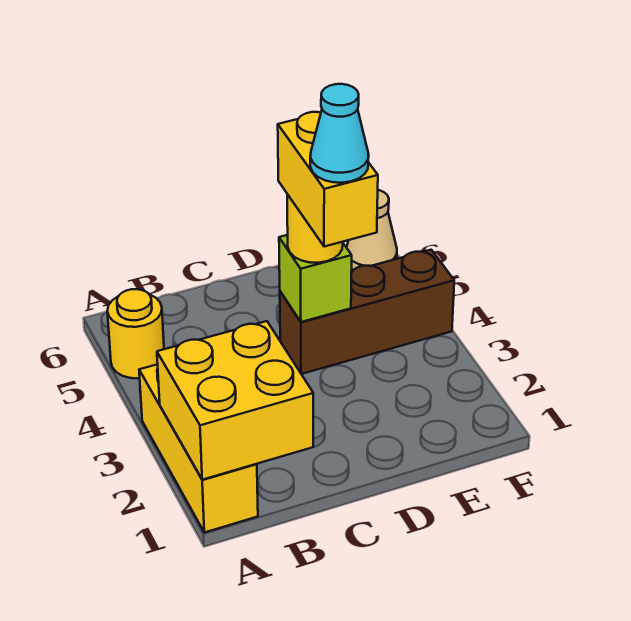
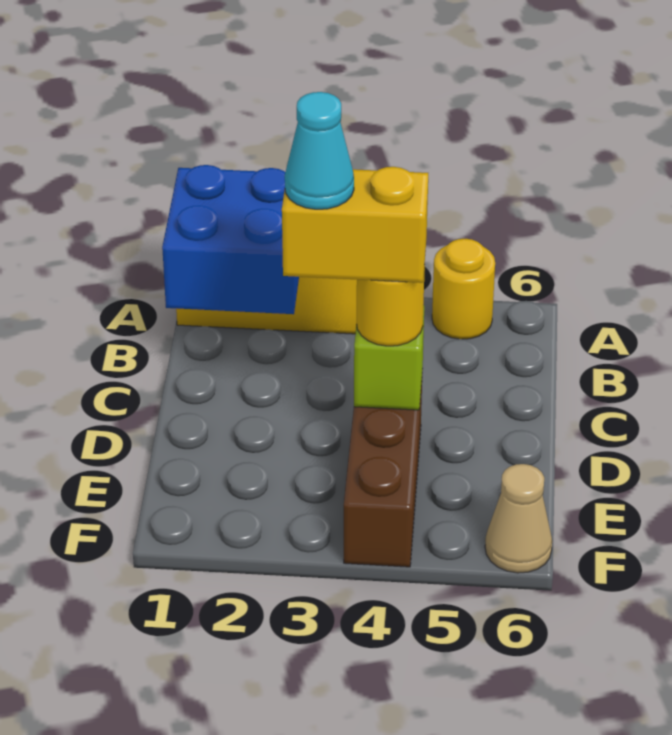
yellow brick A1:B2 level 2 -> blue brick A1:B2 level 2

